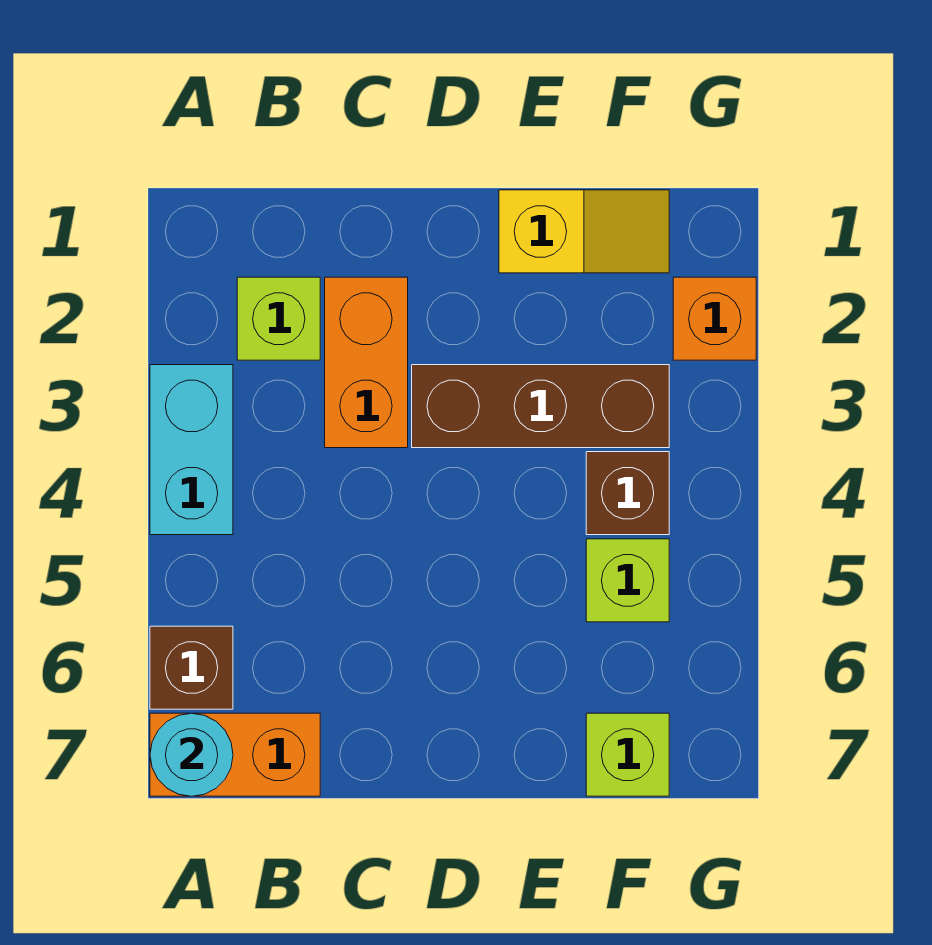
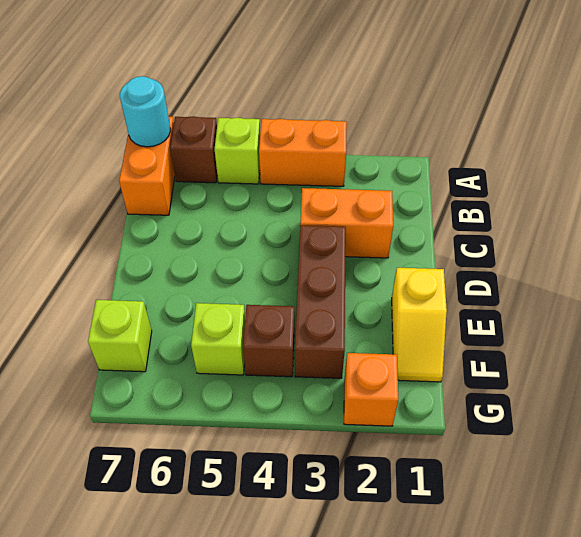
cyan brick A3:A4 level 1 -> orange brick A3:A4 level 1
lime brick B2 level 1 -> lime brick A5 level 1

